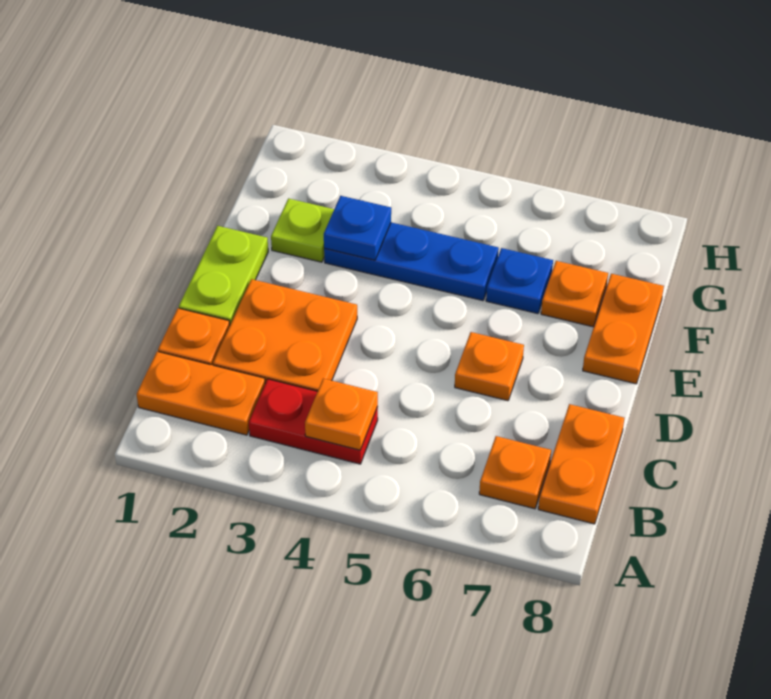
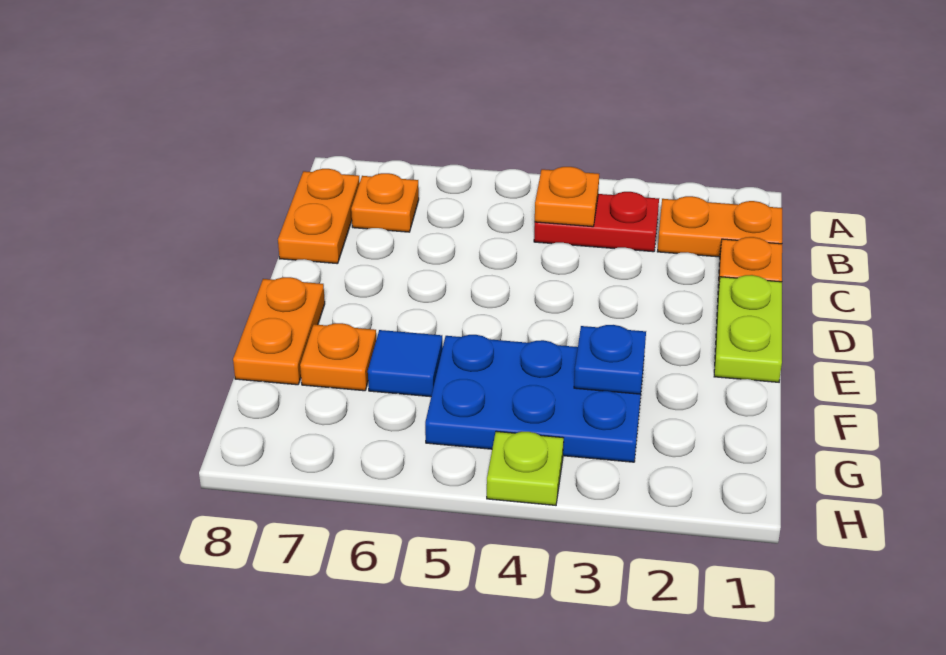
orange plate C2:D3 level 1 -> none
orange plate D6 level 1 -> none
lime plate F2 level 1 -> lime plate H4 level 1
blue plate F3:F5 level 1 -> blue plate F3:G5 level 1
blue plate F6 level 1 -> blue tile F6 level 1

